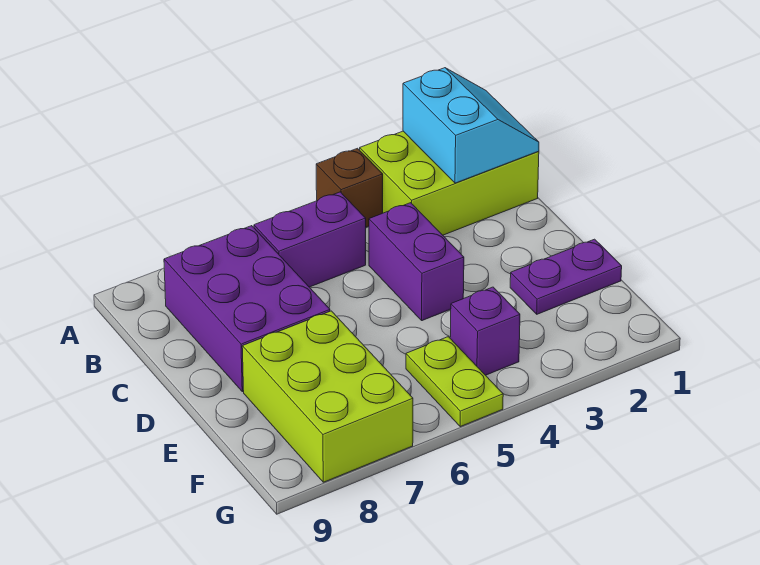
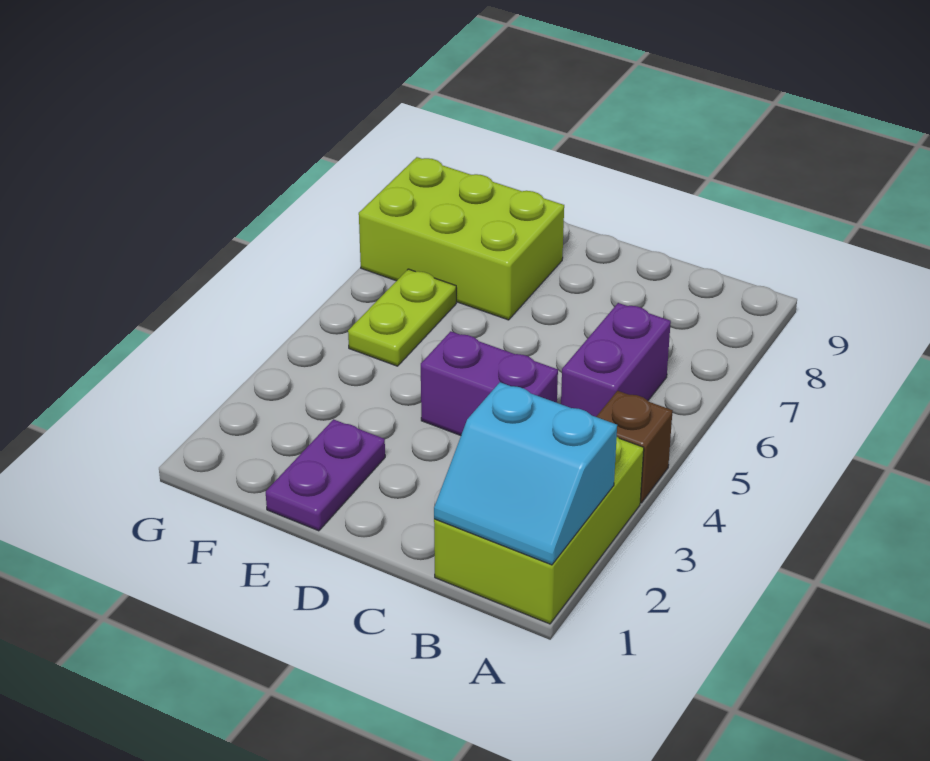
purple brick B7:D8 level 1 -> none
purple brick F4 level 1 -> none
lime plate F5:G5 level 1 -> lime plate F5:F6 level 1

